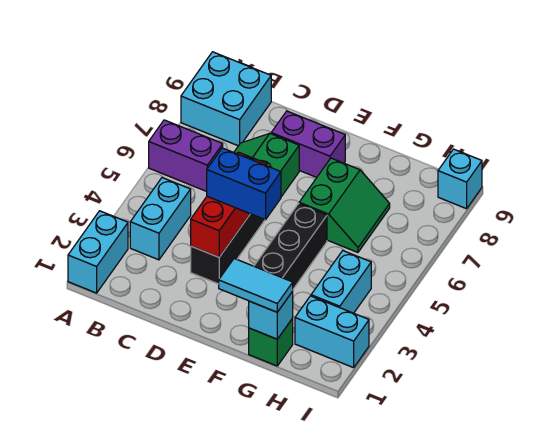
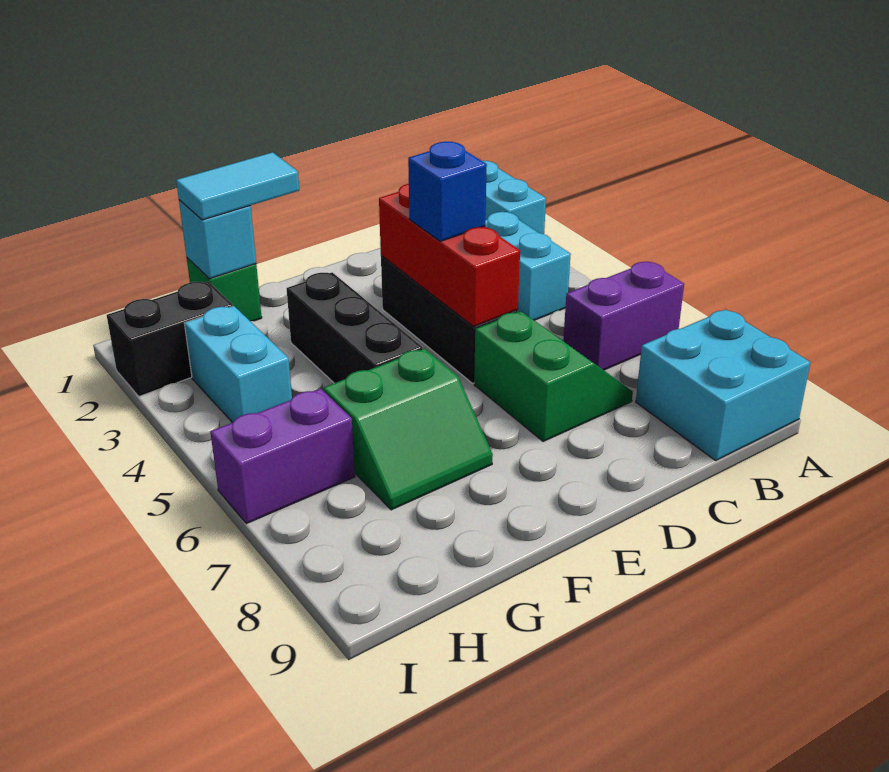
blue brick D4:E4 level 3 -> blue brick D4 level 3
purple brick D8:E8 level 1 -> purple brick H6:I6 level 1
green slope F6:G7 level 1 top F -> green slope F6:G7 level 1 top 6
cyan brick H2:I2 level 1 -> black brick H2:I2 level 1
cyan brick I9 level 1 -> none

